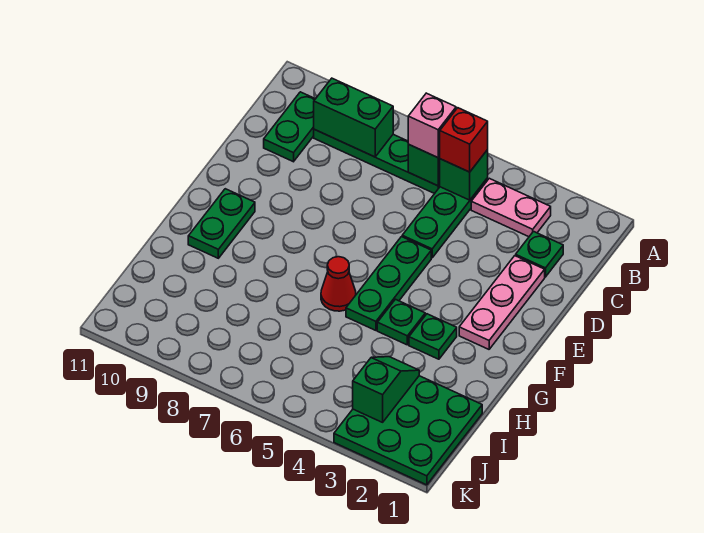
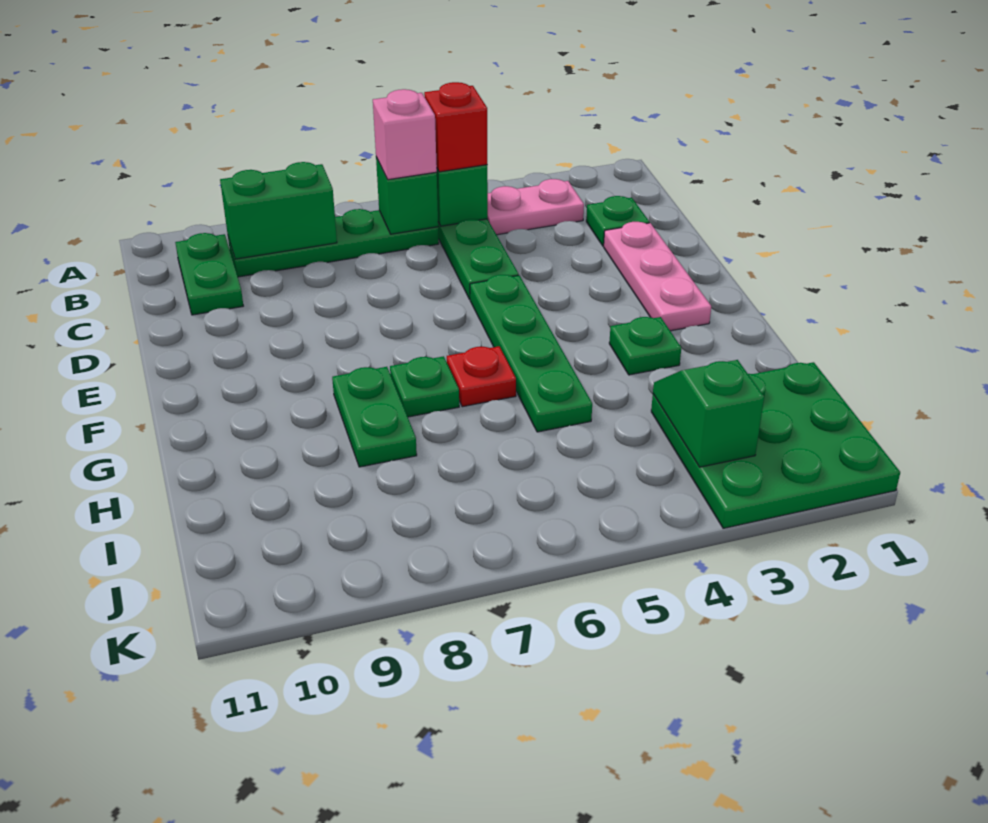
green plate E5:G5 level 1 -> green plate E5:H5 level 1
green plate F10:G10 level 1 -> green plate G8:H8 level 1
green plate G4 level 1 -> green plate G7 level 1
red cone G6 level 1 -> red plate G6 level 1

